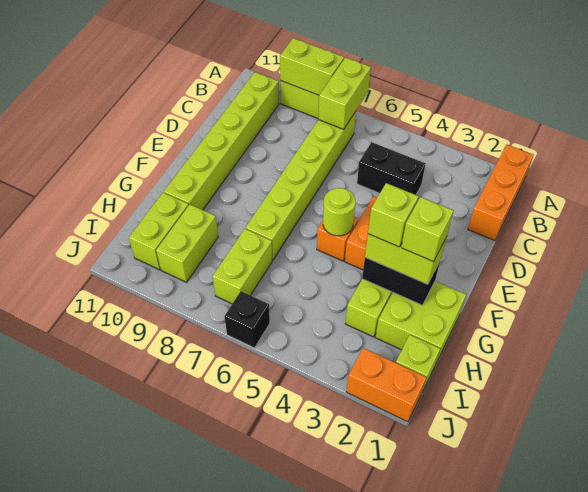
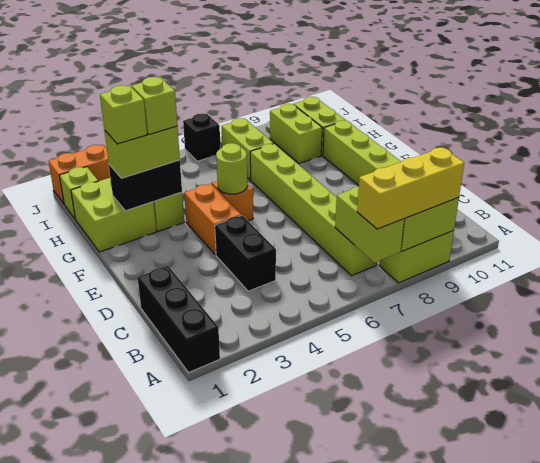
orange brick A1:C1 level 1 -> black brick A1:C1 level 1
none -> yellow brick A7:A9 level 3
black brick C4:C5 level 1 -> black brick C4:D4 level 1

